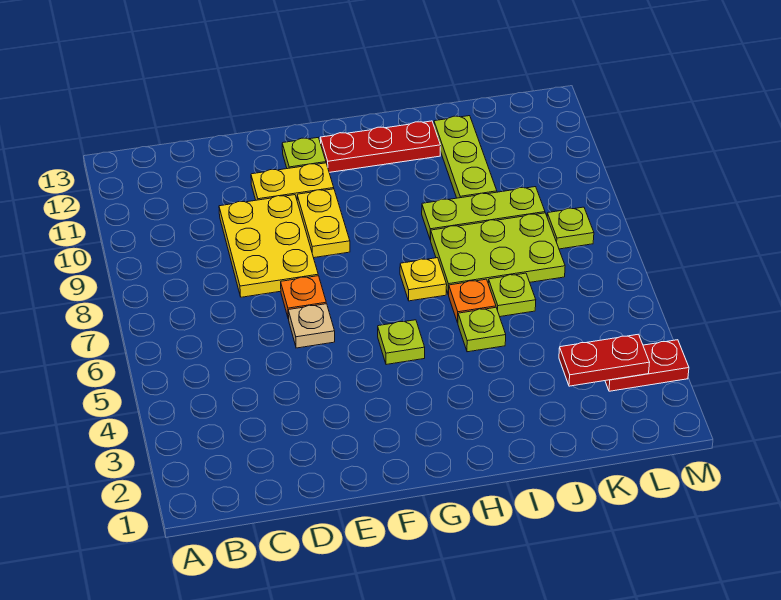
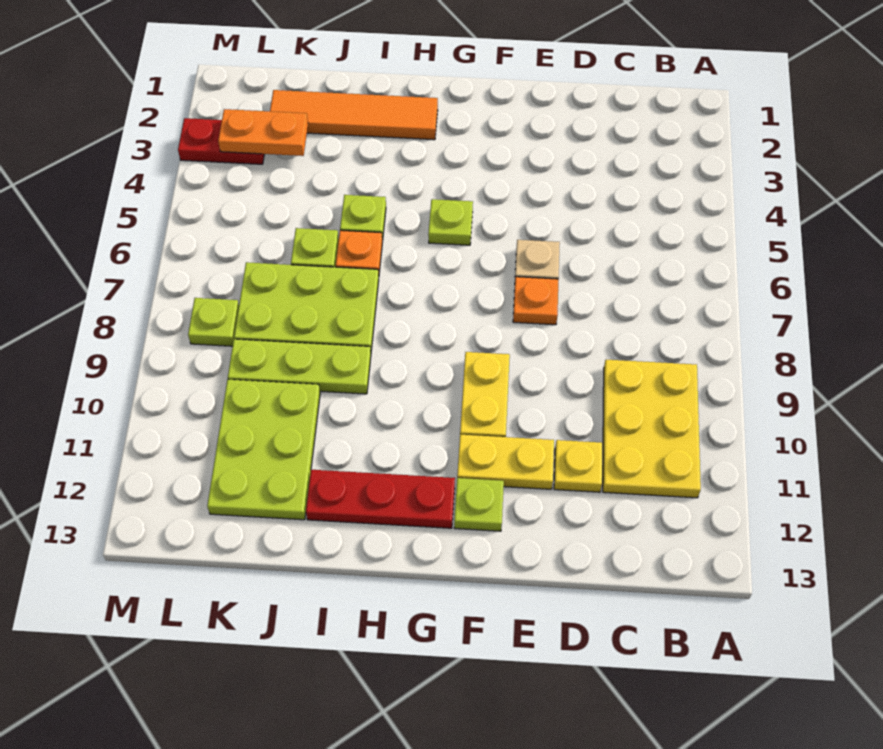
yellow plate D8:E10 level 1 -> yellow plate B9:C11 level 1
none -> orange tile H2:K2 level 1
yellow plate H7 level 1 -> yellow plate D11 level 1
lime plate J10:J12 level 1 -> lime plate J10:K12 level 1
red plate K3:L3 level 2 -> orange plate K3:L3 level 2

